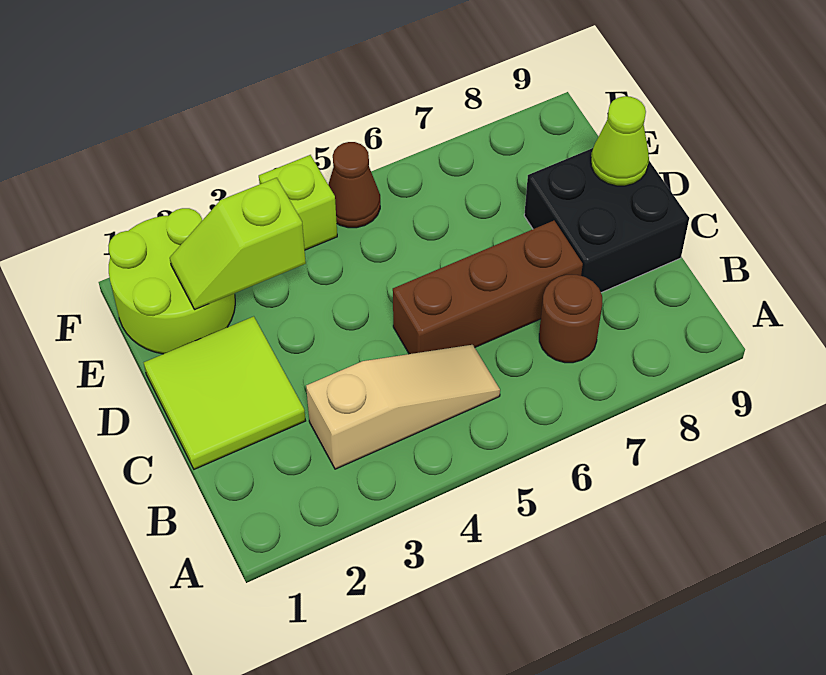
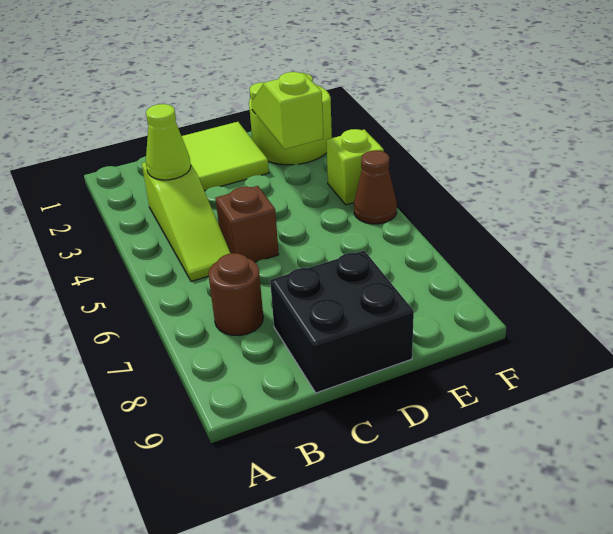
tan slope B3:B5 level 1 top 3 -> lime slope B3:B5 level 1 top 3
brown brick C5:C7 level 1 -> brown brick C5 level 1
lime cone D9 level 2 -> lime cone B3 level 2

